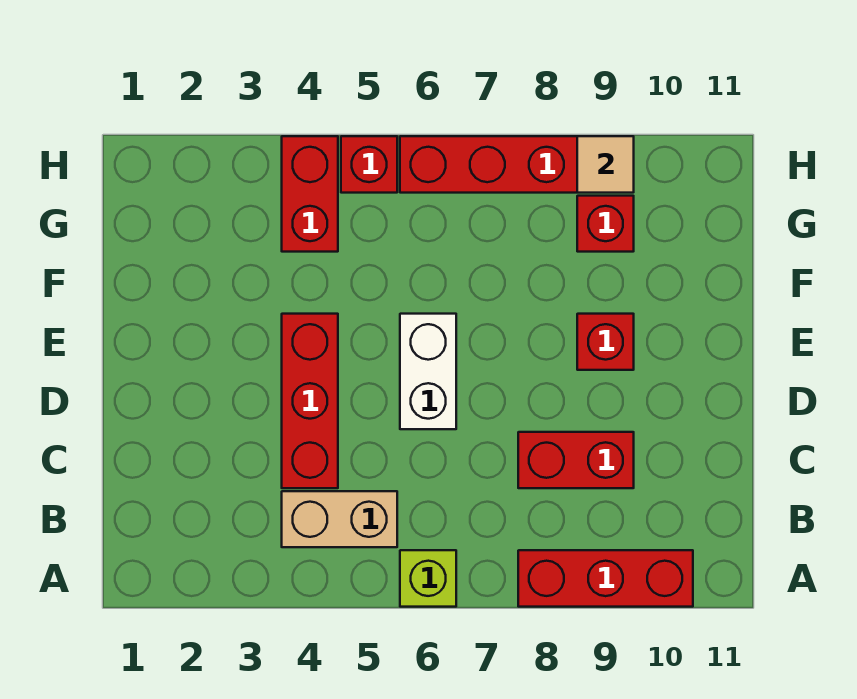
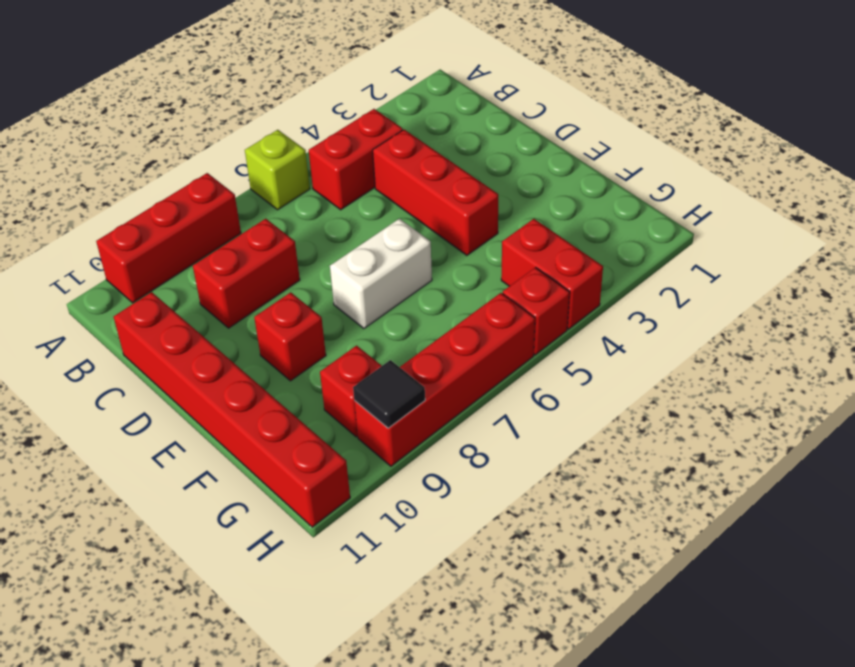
tan brick B4:B5 level 1 -> red brick B4:B5 level 1
none -> red brick C11:H11 level 1
white brick D6:E6 level 1 -> white brick E6:E7 level 1
tan tile H9 level 2 -> black tile H9 level 2

